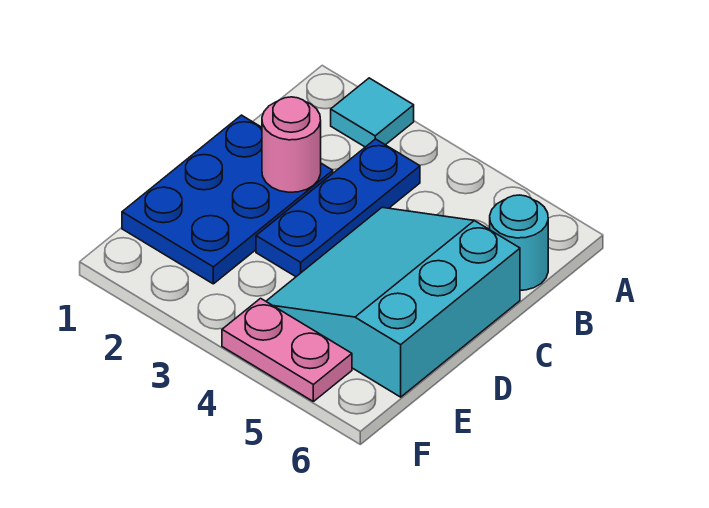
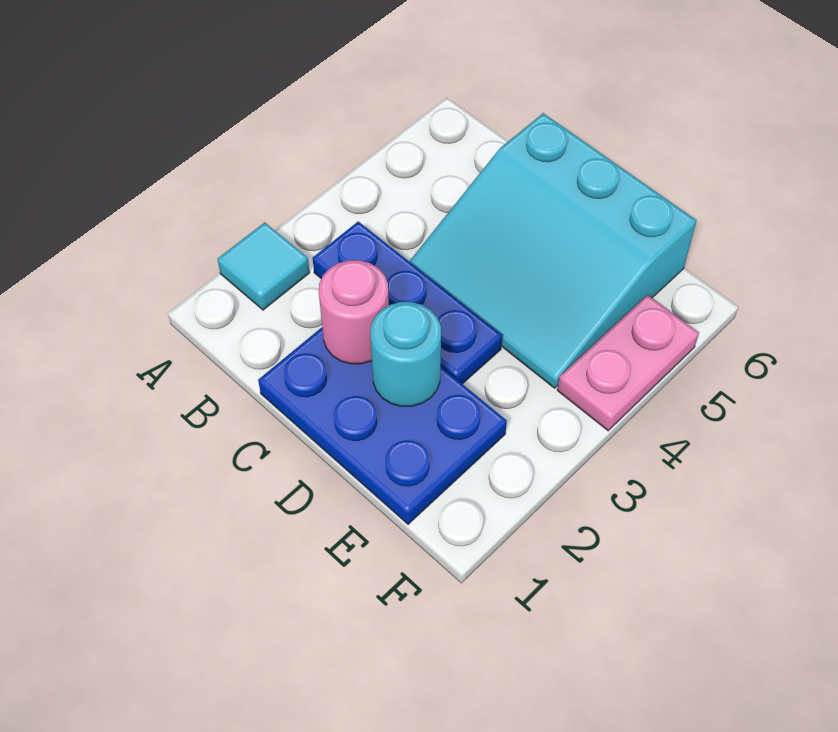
cyan round brick B6 level 1 -> cyan round brick D2 level 2

